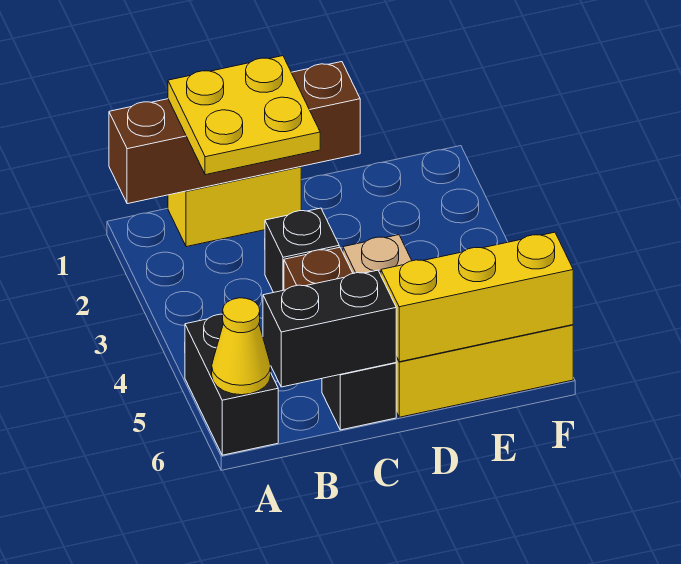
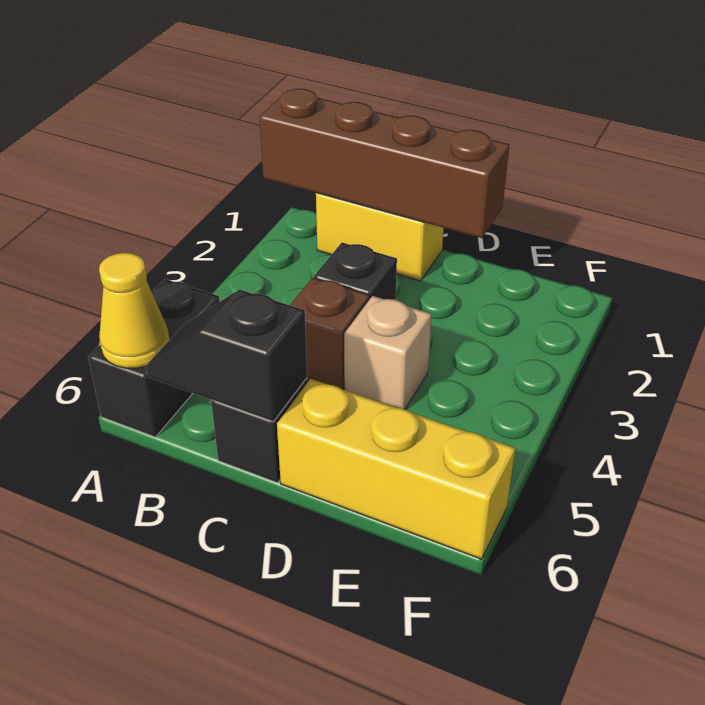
yellow plate B1:C2 level 3 -> none
black brick B6:C6 level 2 -> black slope B6:C6 level 2 top C
yellow brick D6:F6 level 2 -> none

